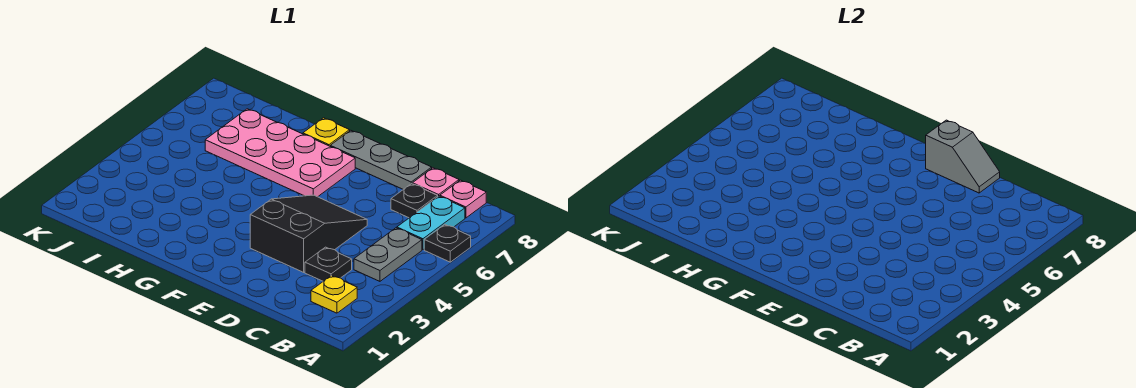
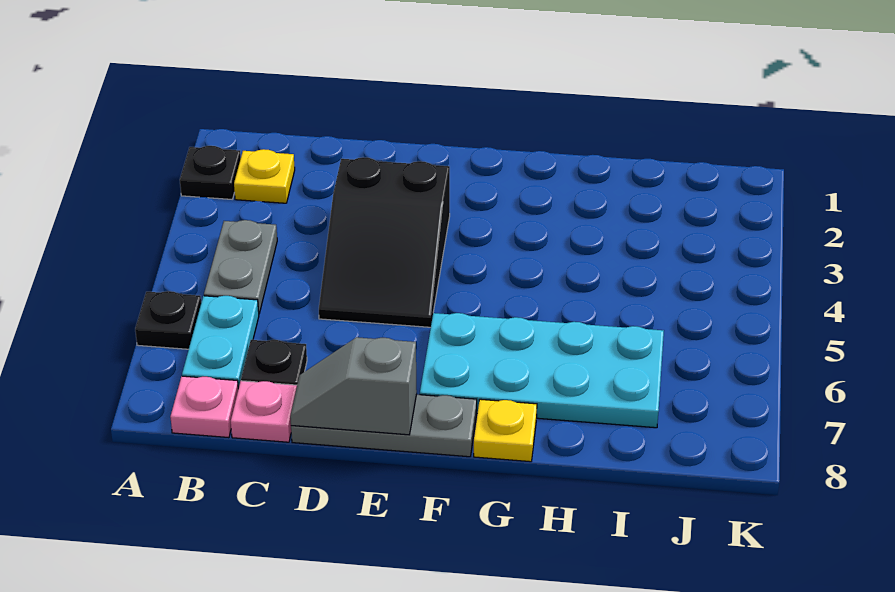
black plate C3 level 1 -> black plate A2 level 1
pink plate F6:I7 level 1 -> cyan plate F6:I7 level 1

